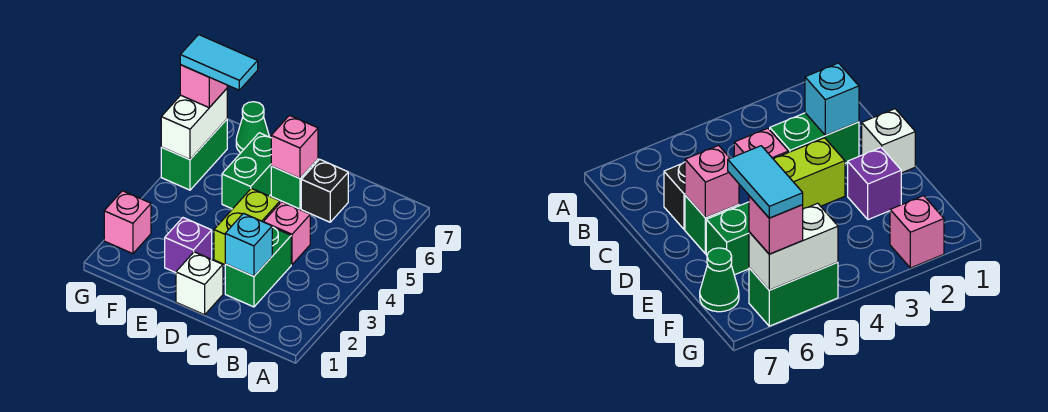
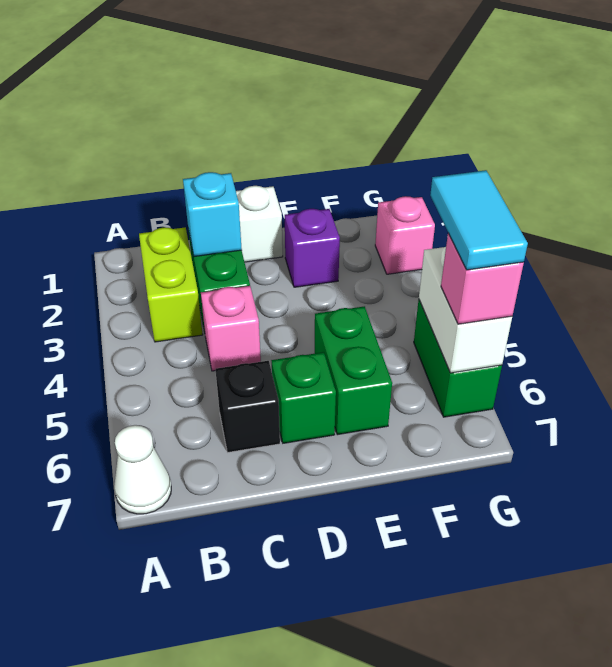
none -> white cone A7 level 1
lime brick D3:D4 level 1 -> lime brick B2:B3 level 1
pink brick D6 level 2 -> none
cyan tile F6:G6 level 4 -> cyan tile G5:G6 level 4
green cone F7 level 1 -> none

